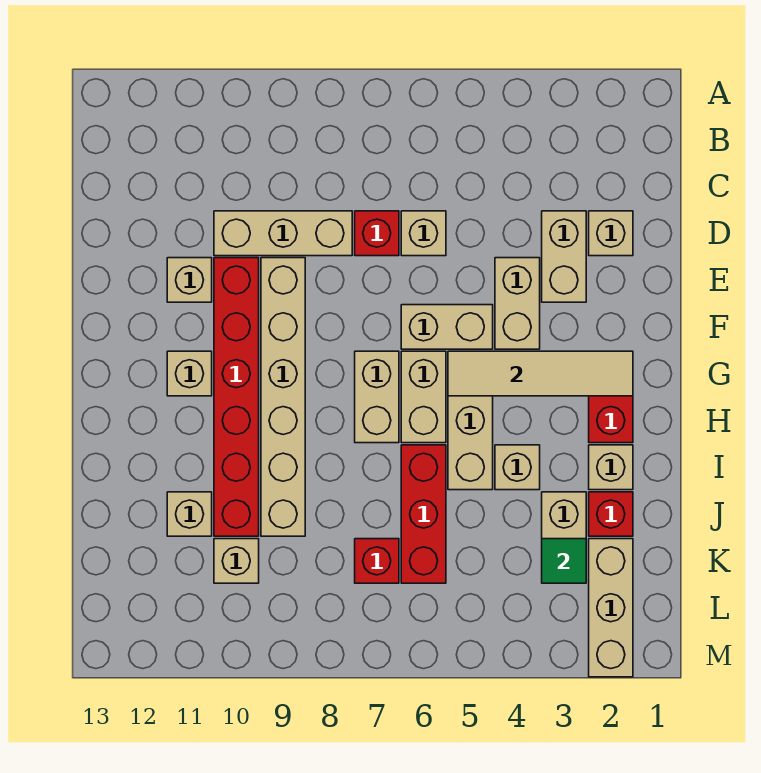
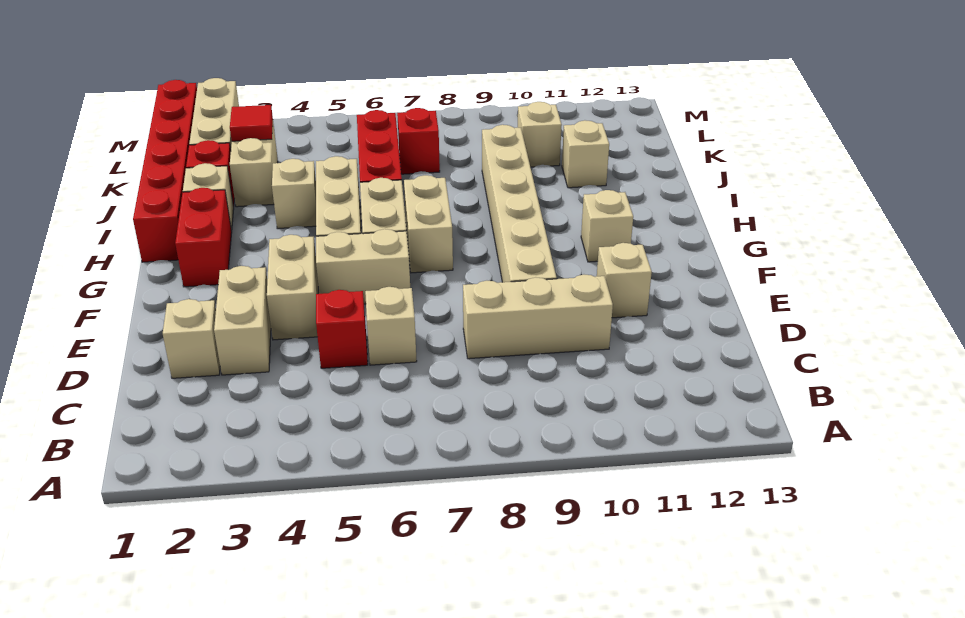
red brick D7 level 1 -> red brick D5 level 1
red brick E10:J10 level 1 -> red brick H1:M1 level 1
tan tile G2:G5 level 2 -> none
green tile K3 level 2 -> red tile K3 level 2

